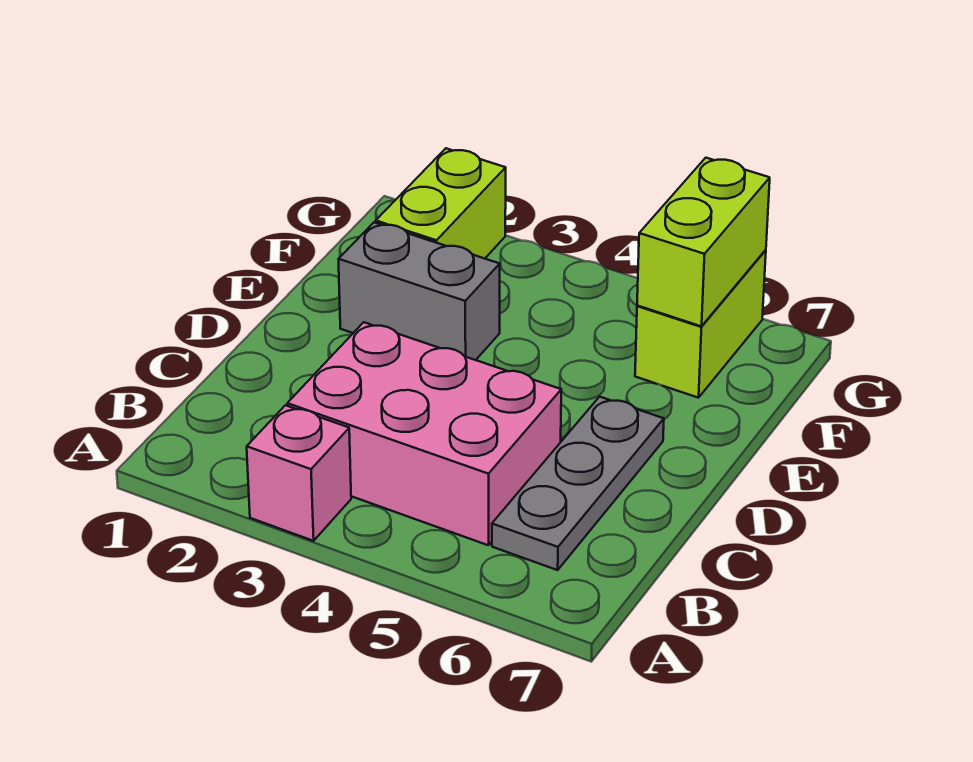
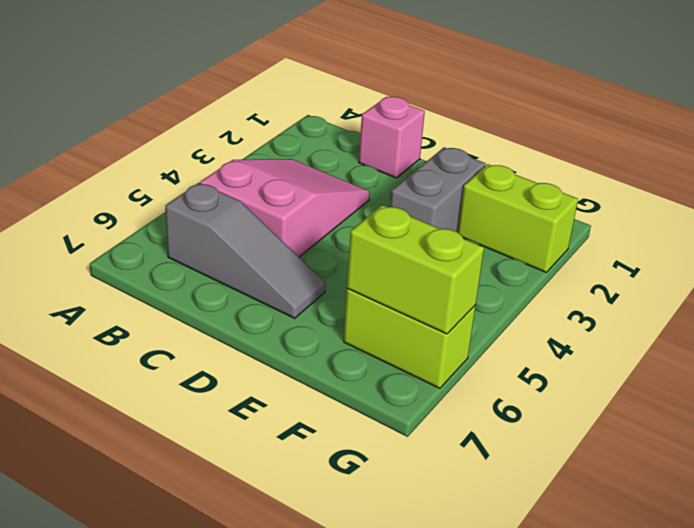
pink brick A3 level 1 -> pink brick C1 level 1
pink brick B3:C5 level 1 -> pink slope B3:C5 level 1 top 5
grey plate B6:D6 level 1 -> grey slope B6:D6 level 1 top B

